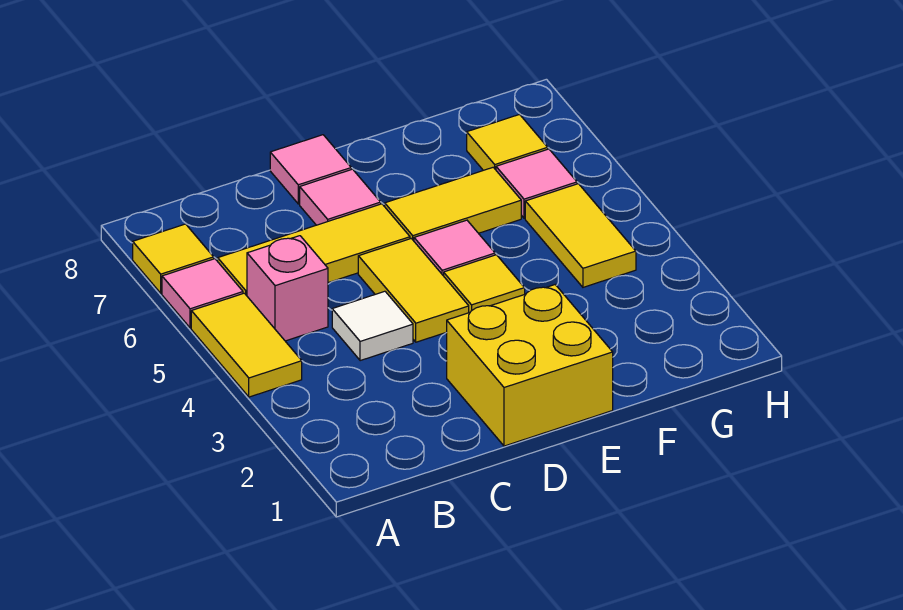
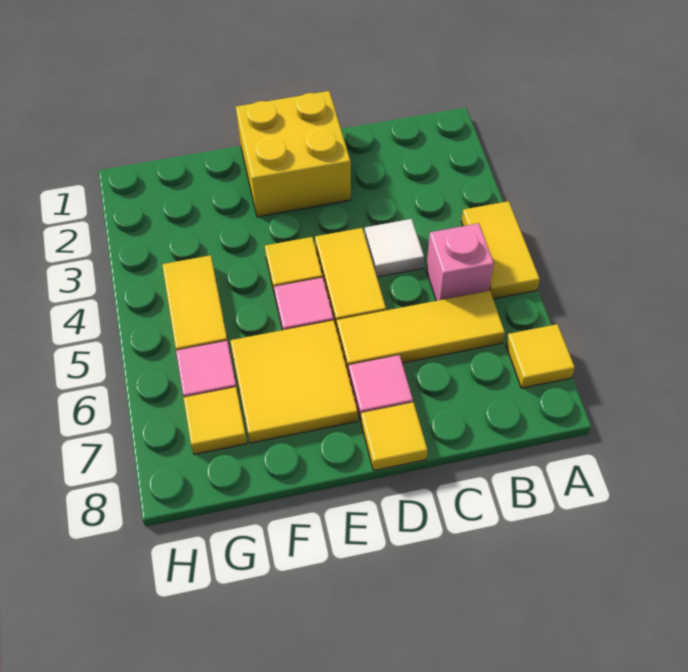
pink tile A6 level 1 -> none
pink tile D8 level 1 -> yellow tile D8 level 1
yellow tile E6:F6 level 1 -> yellow tile E6:F7 level 1

